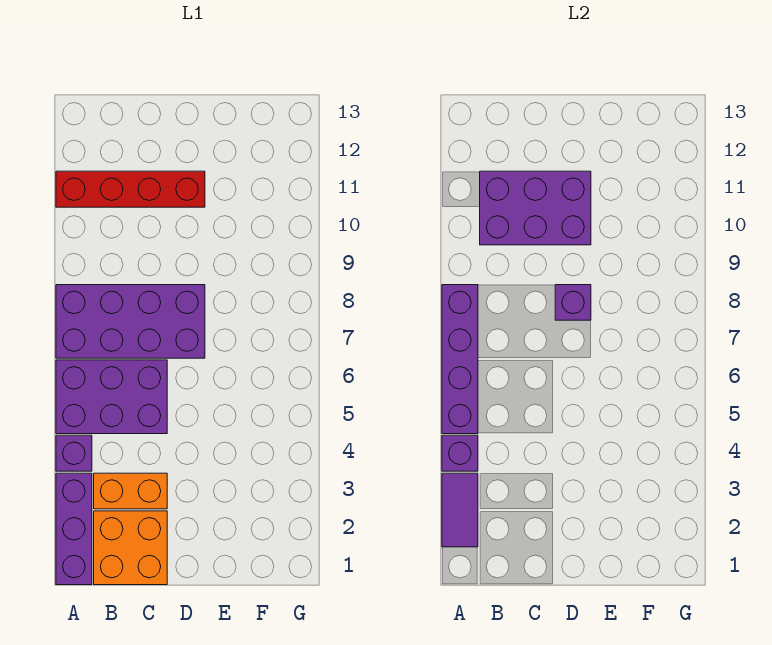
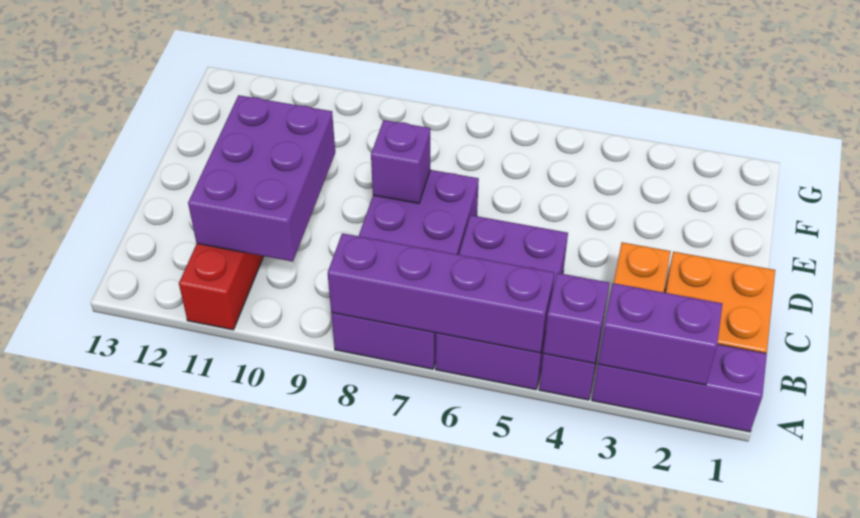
purple tile A2:A3 level 2 -> purple brick A2:A3 level 2

